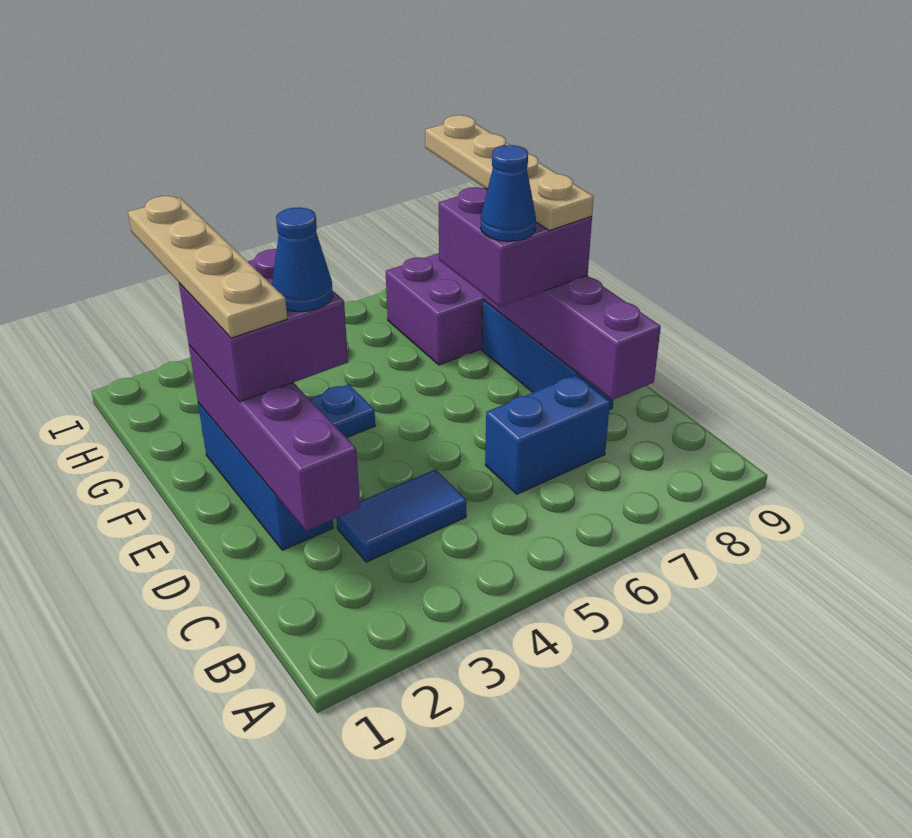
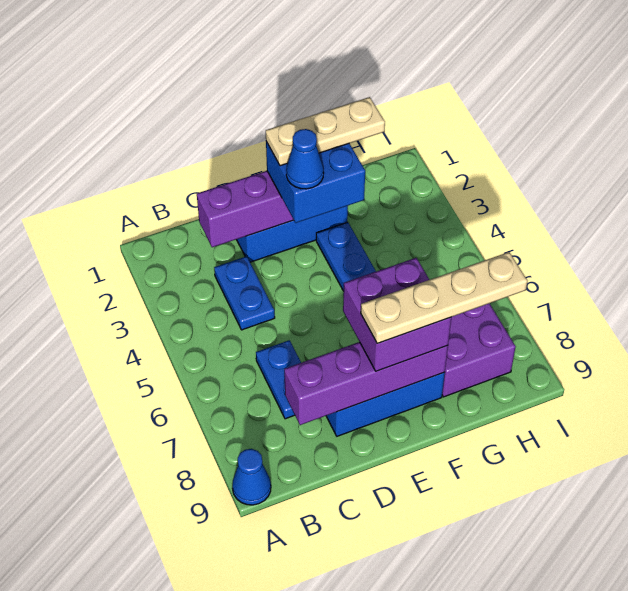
blue tile C3:C4 level 1 -> blue plate C3:C4 level 1
blue brick C6:C7 level 1 -> blue plate C6:C7 level 1
purple brick E2:F3 level 3 -> blue brick E2:F3 level 3
tan plate E2:H2 level 4 -> tan plate E2:G2 level 4
blue cone E7 level 4 -> blue cone A9 level 1

